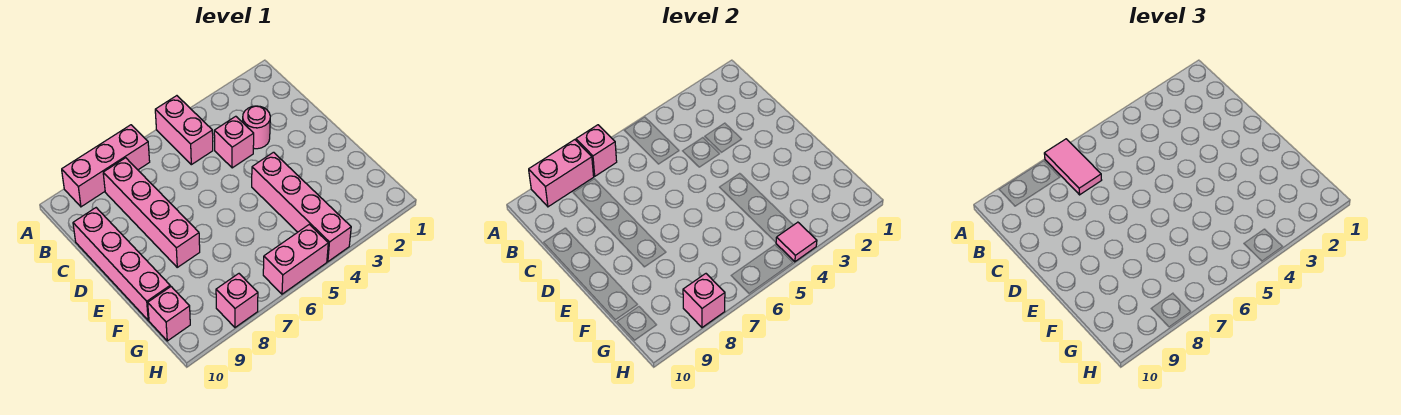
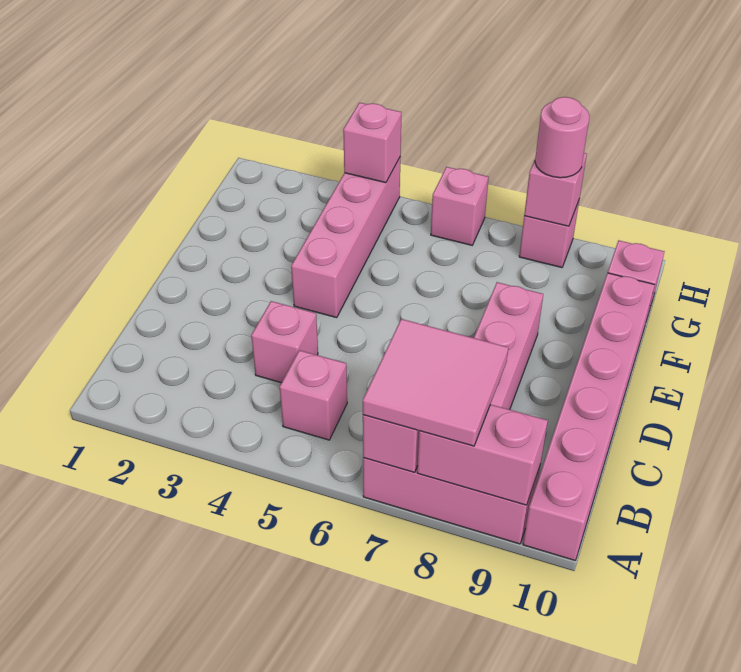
pink brick A5:B5 level 1 -> pink brick B5 level 1
pink tile A7:B7 level 3 -> pink tile A7:B8 level 3
pink round brick C3 level 1 -> pink round brick H8 level 3
pink brick C10:F10 level 1 -> pink brick A10:F10 level 1
pink tile H4 level 2 -> pink brick H4 level 2
pink brick H5:H6 level 1 -> pink brick H6 level 1

